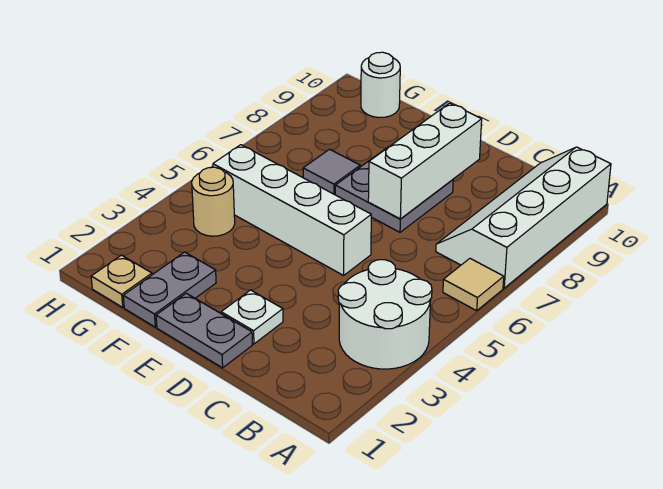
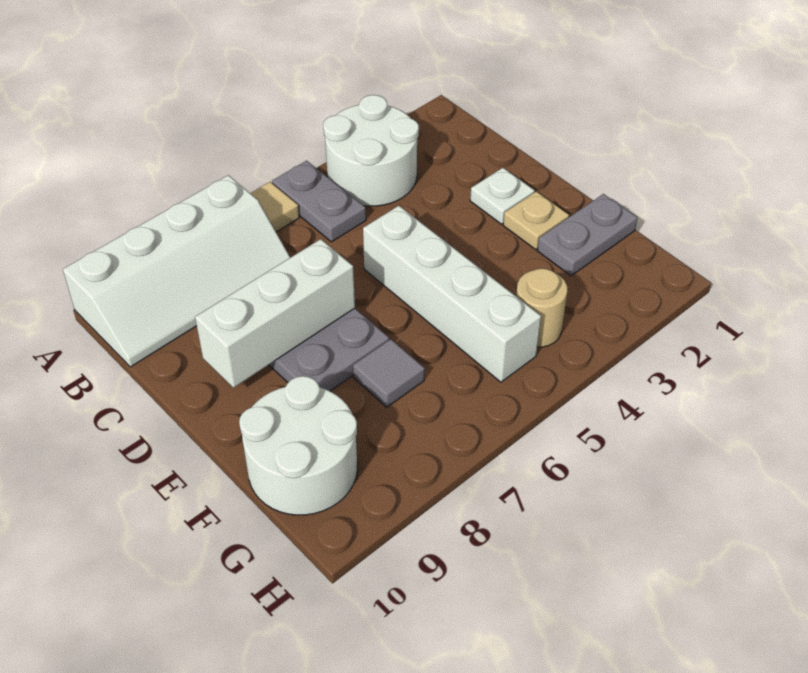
grey plate D1:E1 level 1 -> grey plate A5:B5 level 1
tan plate G1 level 1 -> tan plate E2 level 1
white round brick G10 level 1 -> white round brick F9:G10 level 1

